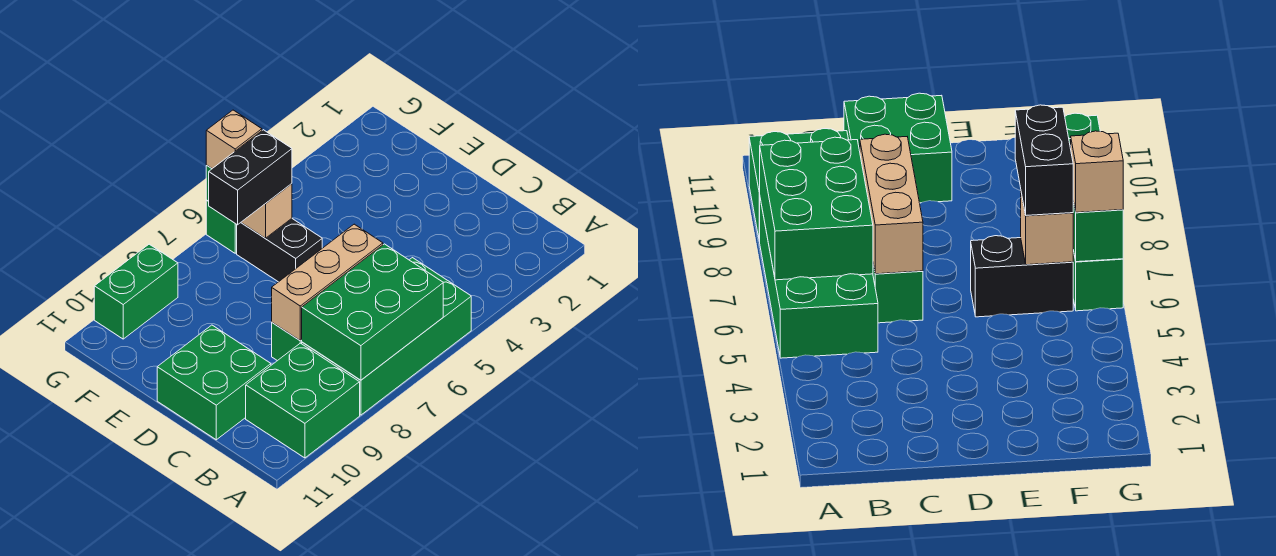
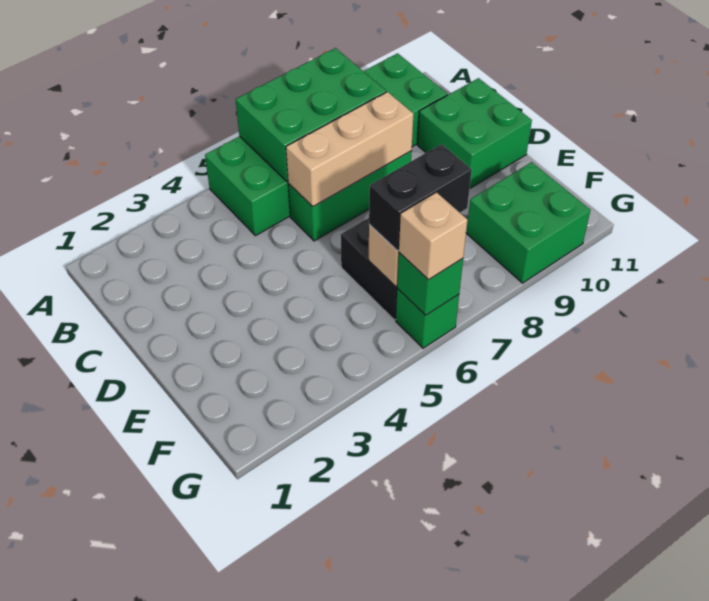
green brick G9:G10 level 1 -> green brick F9:G10 level 1

